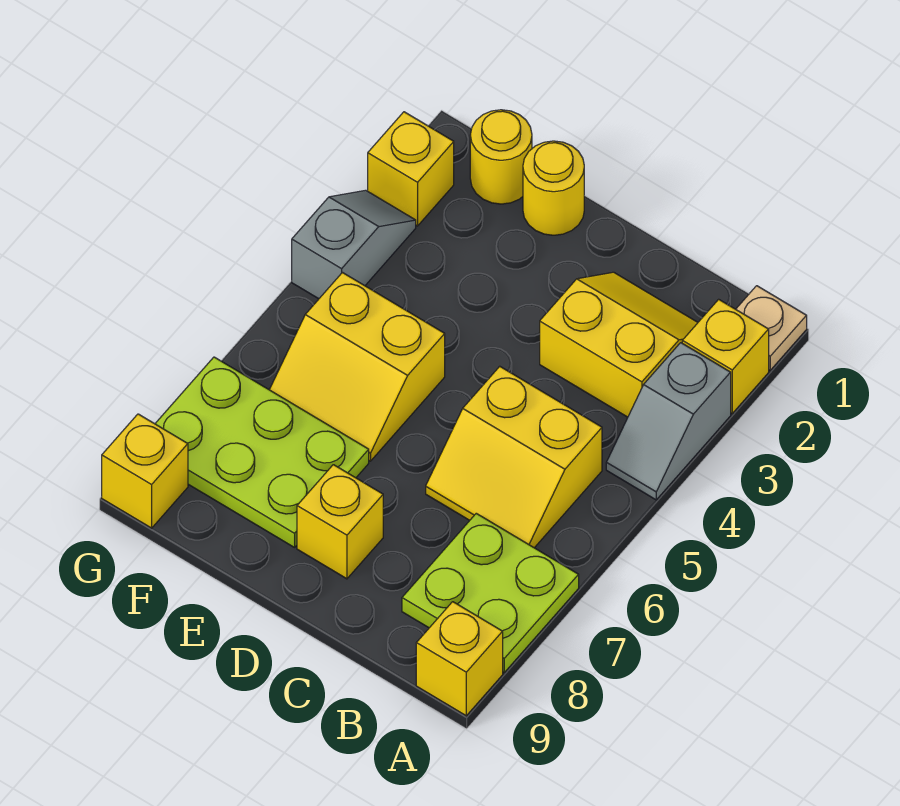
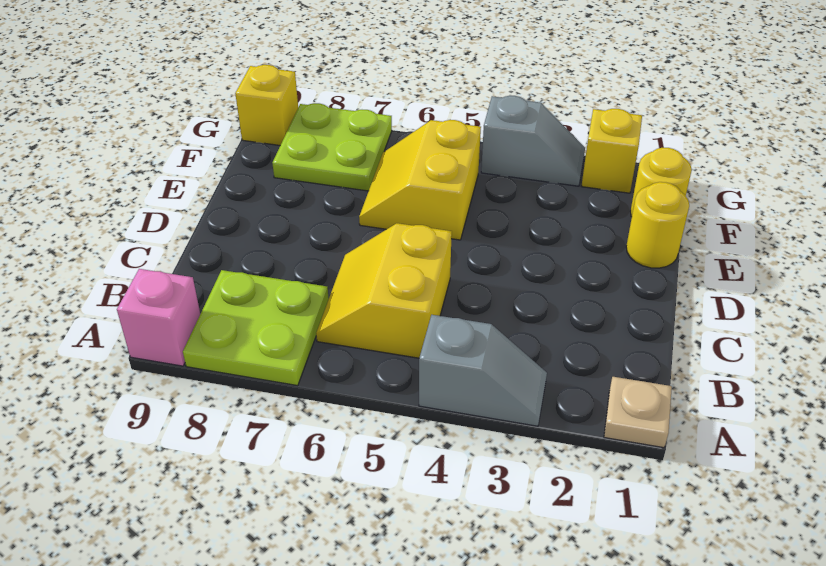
yellow brick A2 level 1 -> none
grey slope A3:A4 level 1 top 3 -> grey slope A3:A4 level 1 top 4
yellow brick A9 level 1 -> pink brick A9 level 1
yellow slope B2:C3 level 1 top 3 -> none
yellow brick D8 level 1 -> none
lime plate E7:G8 level 1 -> lime plate F7:G8 level 1

